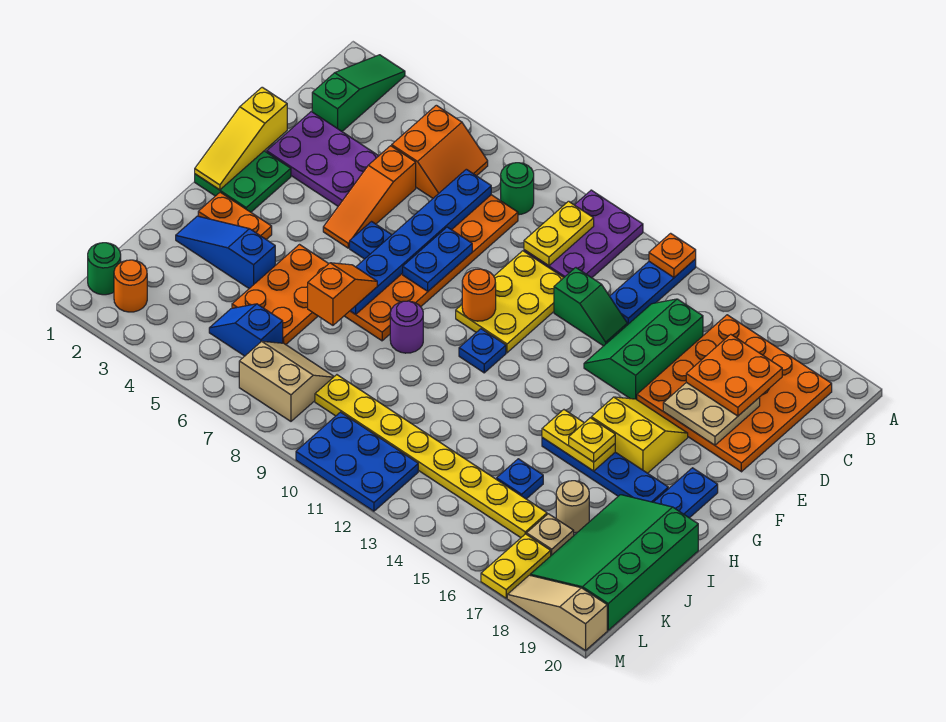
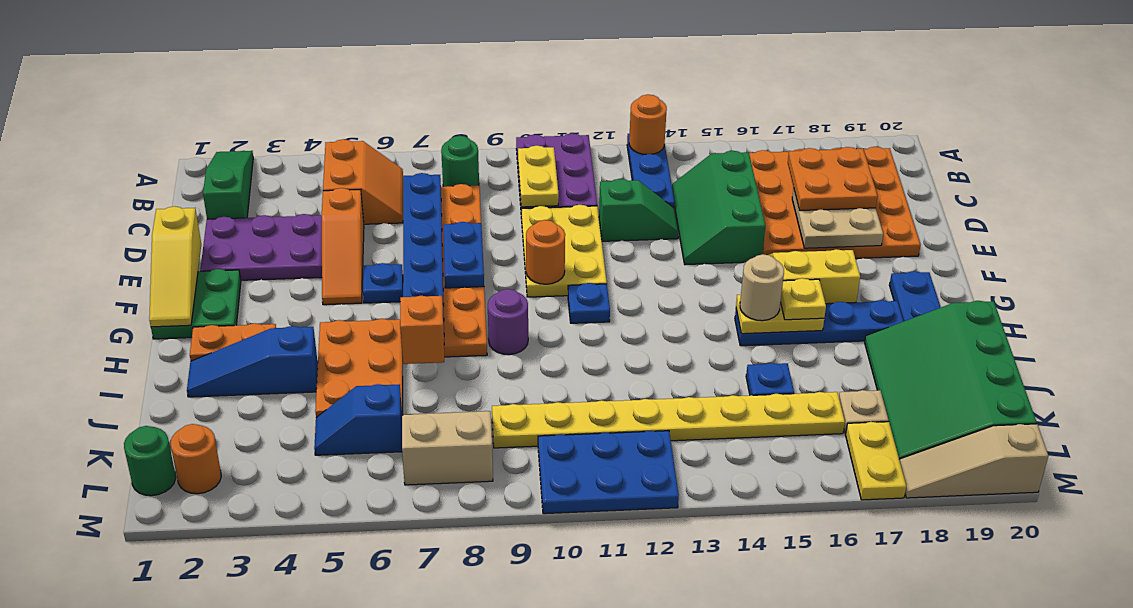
orange plate A13 level 2 -> orange round brick A13 level 2
tan round brick J17 level 1 -> tan round brick H15 level 3

